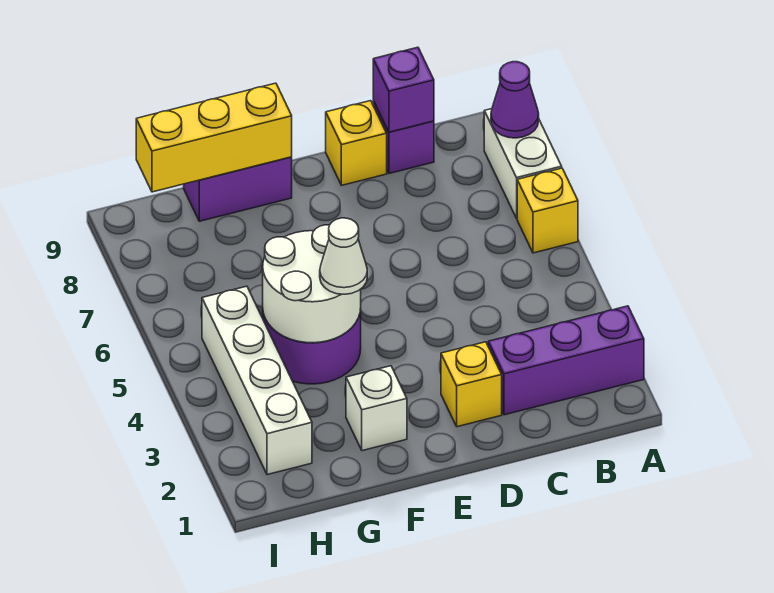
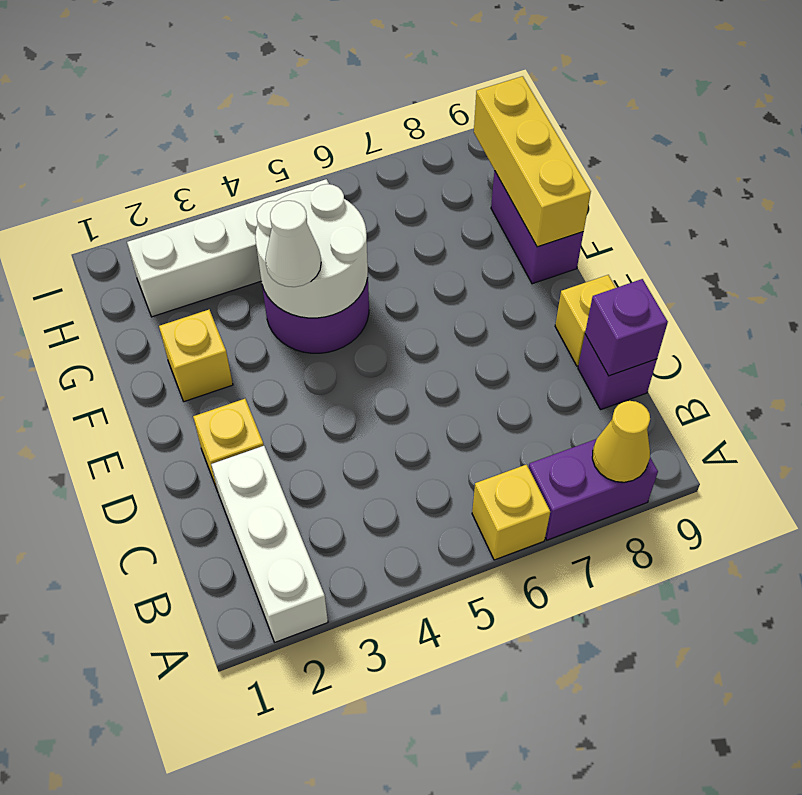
purple brick A2:C2 level 1 -> white brick A2:C2 level 1
white brick A7:A8 level 1 -> purple brick A7:A8 level 1
purple cone A8 level 2 -> yellow cone A8 level 2
white brick F2 level 1 -> yellow brick F2 level 1

